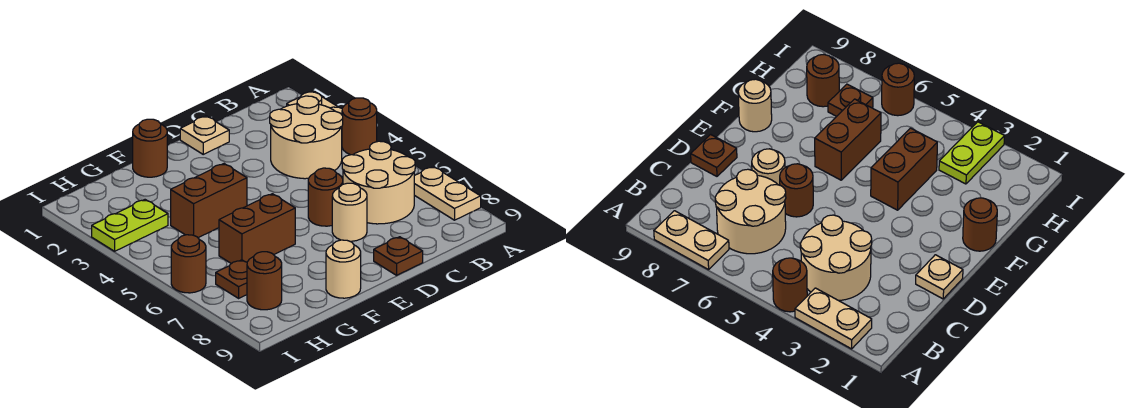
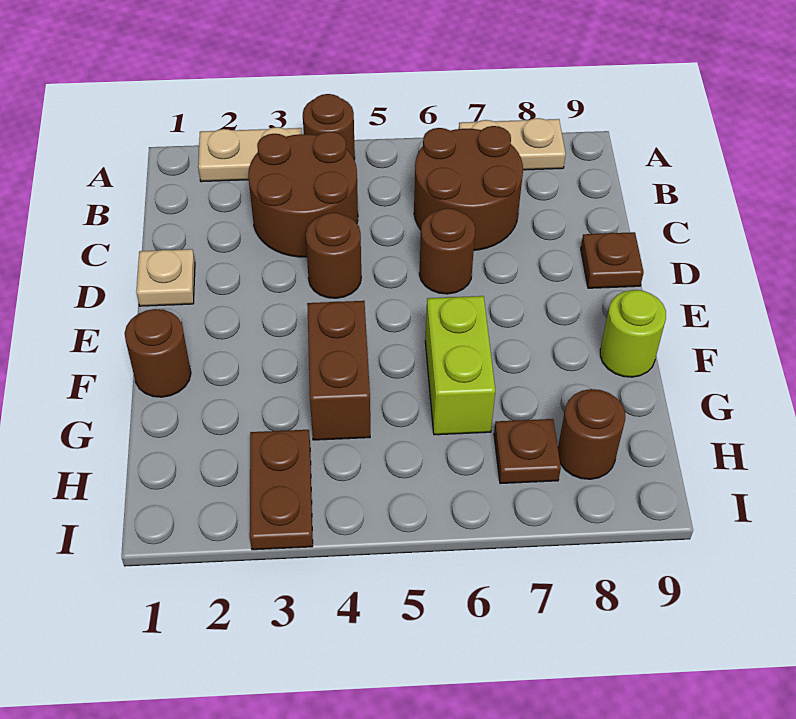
tan round brick B3:C4 level 1 -> brown round brick B3:C4 level 1
tan round brick B6:C7 level 1 -> brown round brick B6:C7 level 1
tan round brick D7 level 1 -> none
brown brick F6:G6 level 1 -> lime brick F6:G6 level 1
tan round brick F9 level 1 -> lime round brick F9 level 1
lime plate H3:I3 level 1 -> brown plate H3:I3 level 1
brown round brick I6 level 1 -> brown round brick D4 level 1

